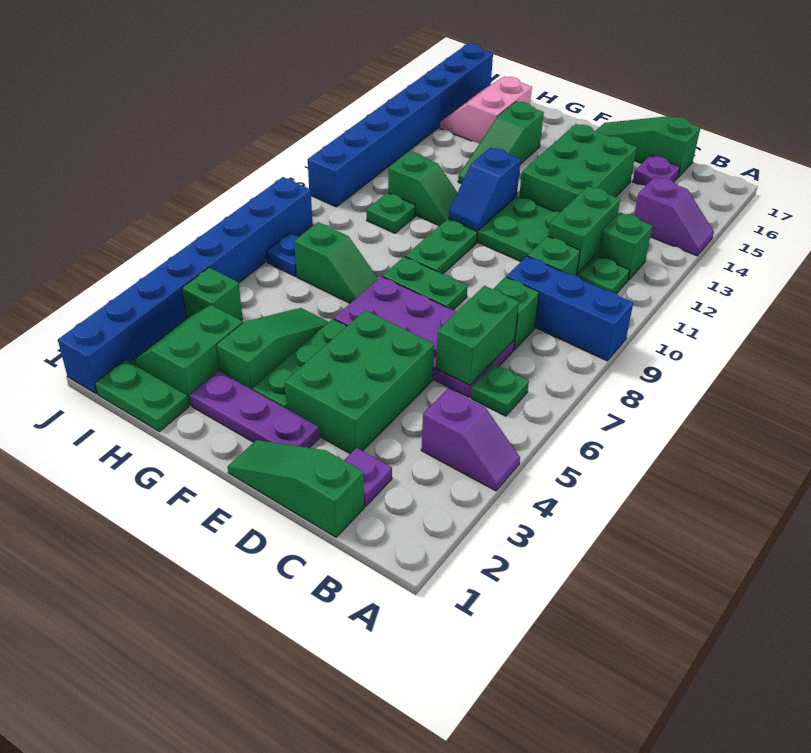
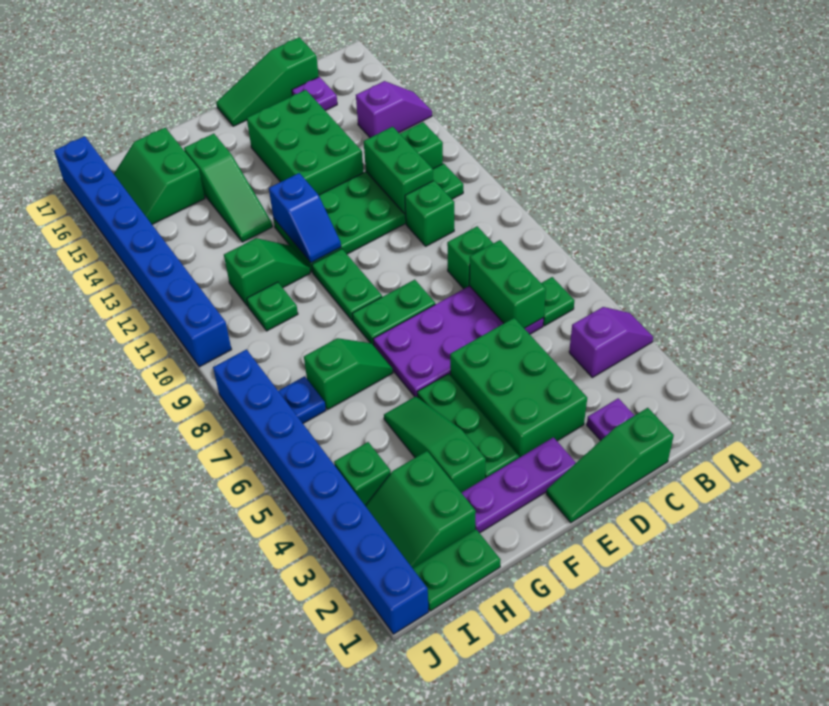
blue brick A9:C9 level 1 -> none
pink slope H15:I16 level 1 top H -> green slope H15:I16 level 1 top H

